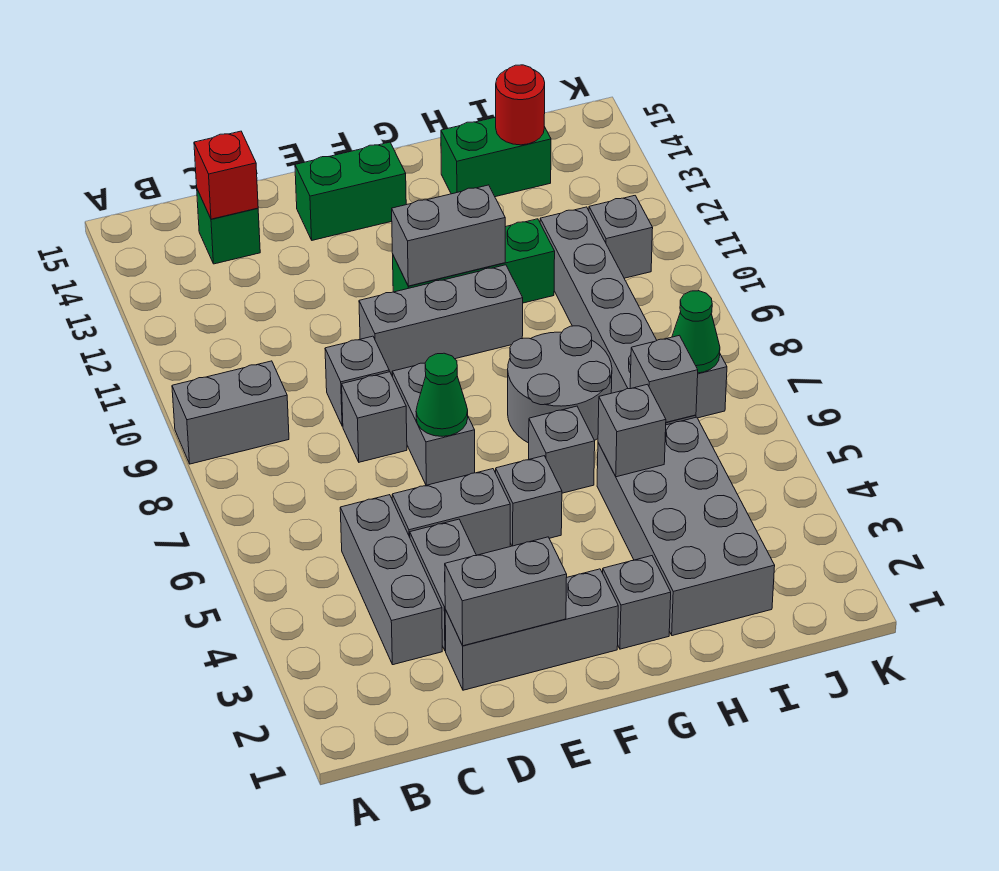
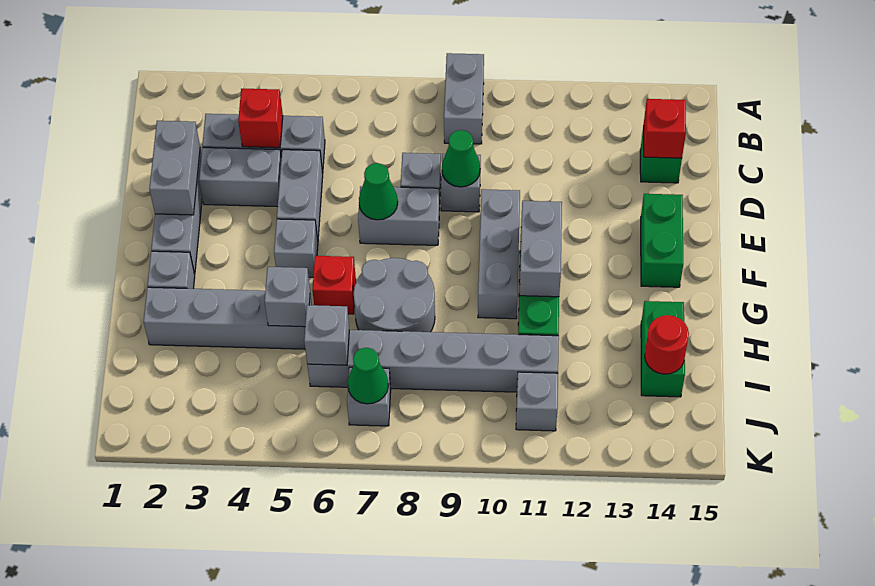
none -> red brick C4 level 2
none -> green cone D9 level 2
grey brick G6 level 1 -> red brick G6 level 1
grey brick H2:I5 level 1 -> grey brick H2:H5 level 1

